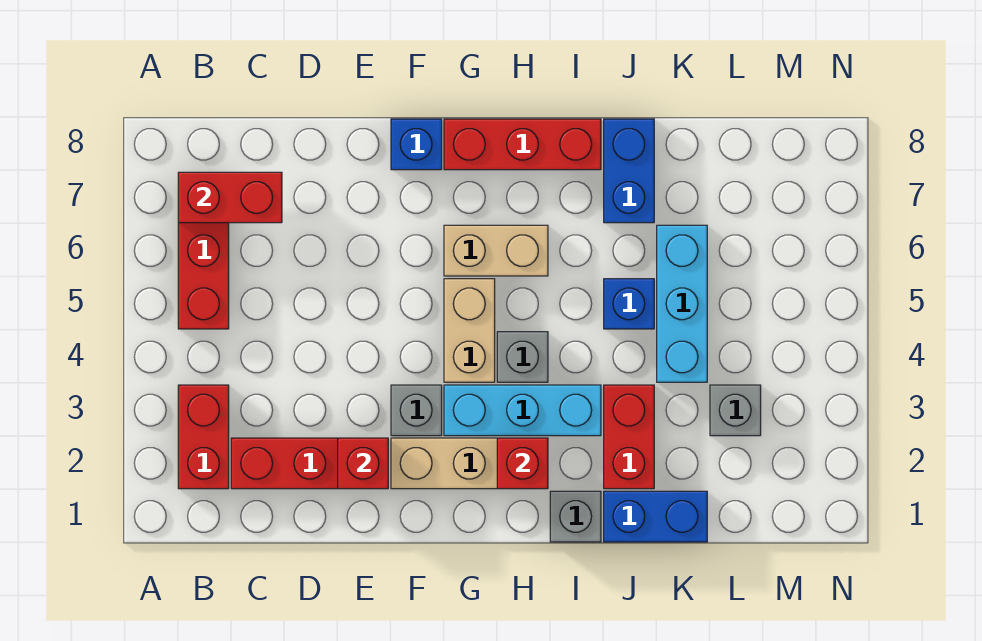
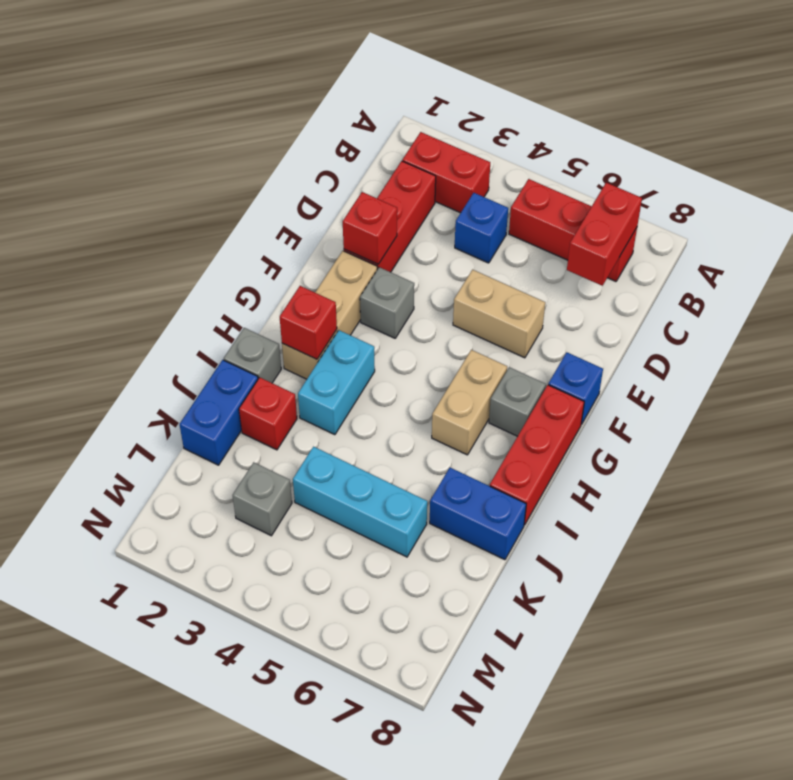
cyan brick G3:I3 level 1 -> cyan brick H3:I3 level 1
tan brick G4:G5 level 1 -> tan brick E5:E6 level 1
grey brick H4 level 1 -> grey brick G7 level 1
red brick J2:J3 level 1 -> red brick J2 level 1
blue brick J5 level 1 -> blue brick C4 level 1

